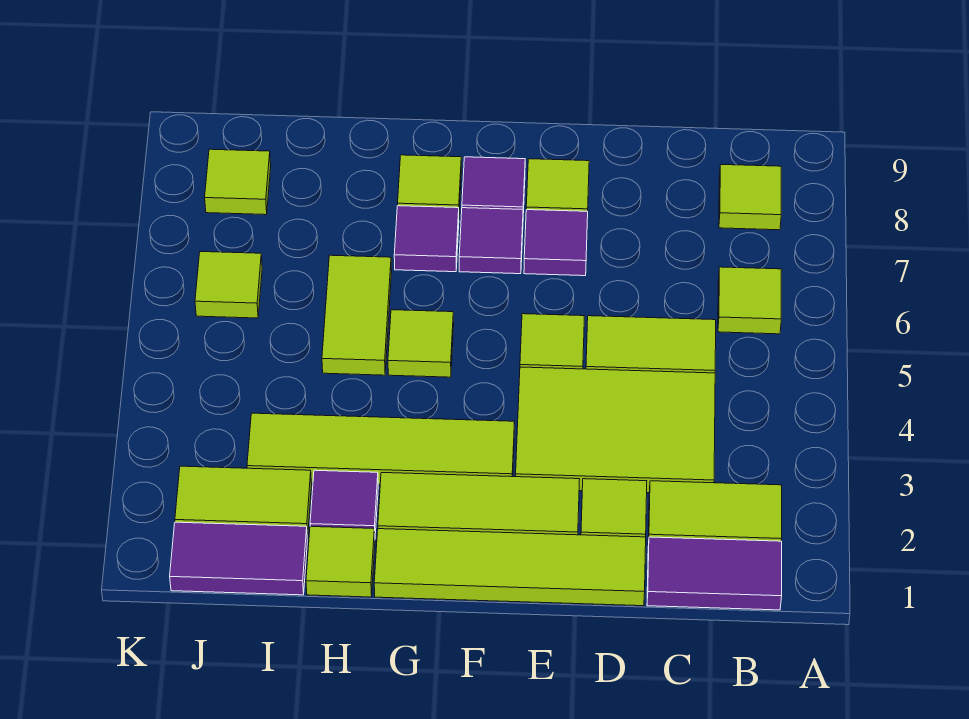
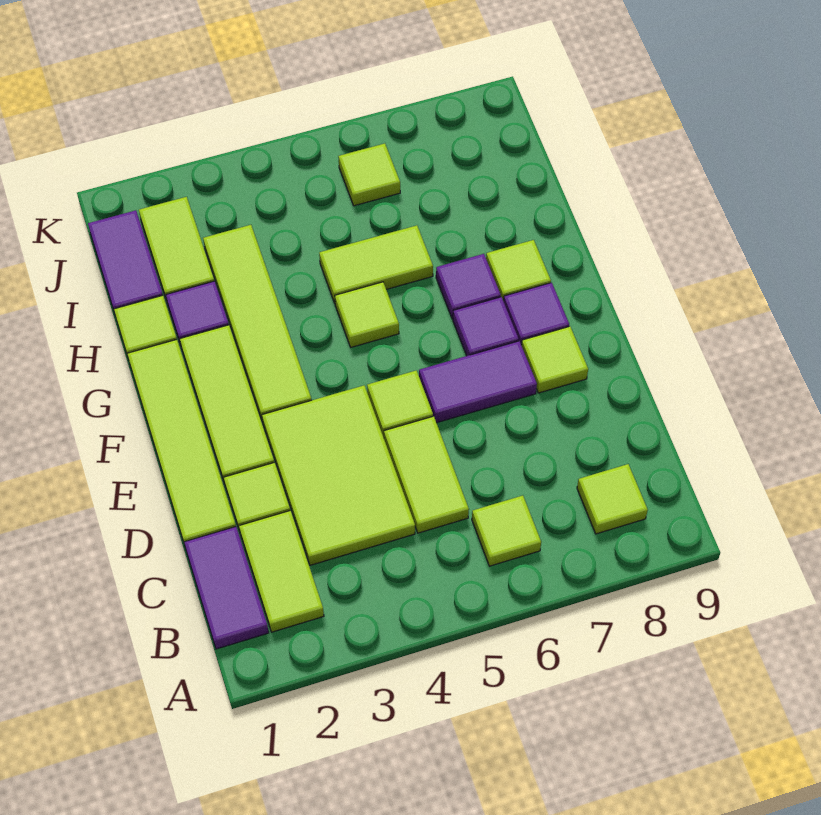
purple tile E7 level 1 -> purple tile E6:E7 level 1
lime tile J8 level 1 -> none

